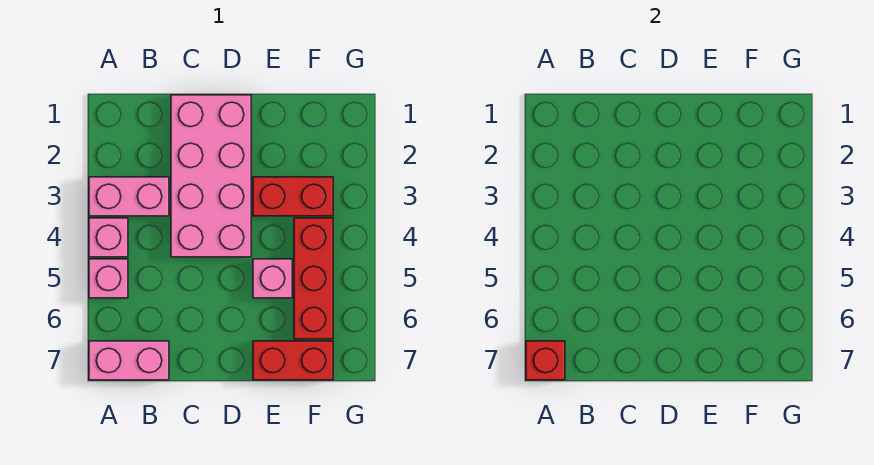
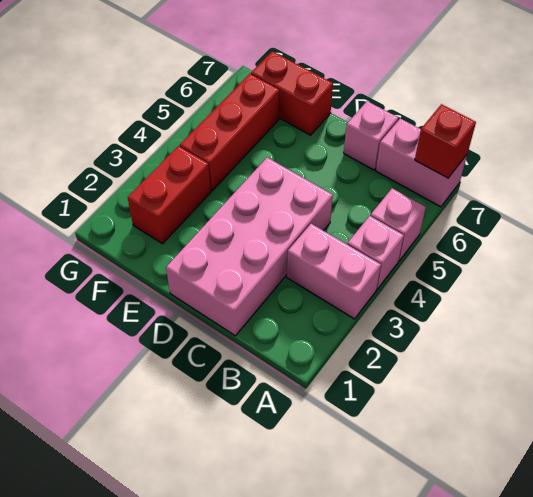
red brick E3:F3 level 1 -> red brick F2:F3 level 1
pink brick E5 level 1 -> pink brick C7 level 1

